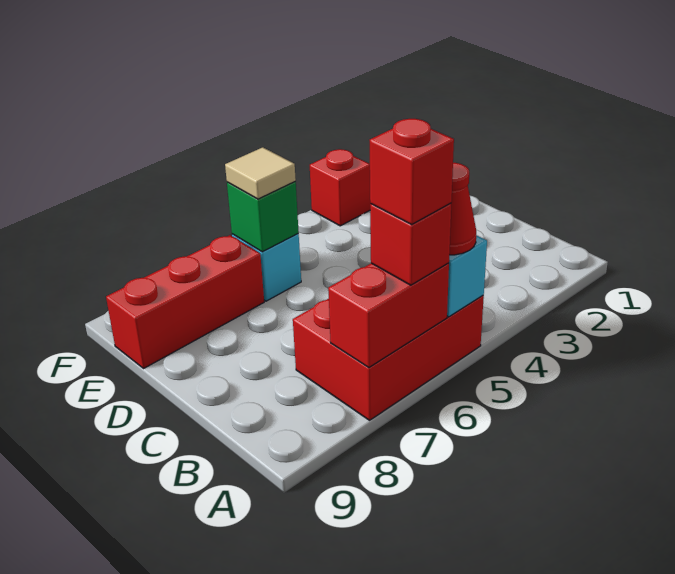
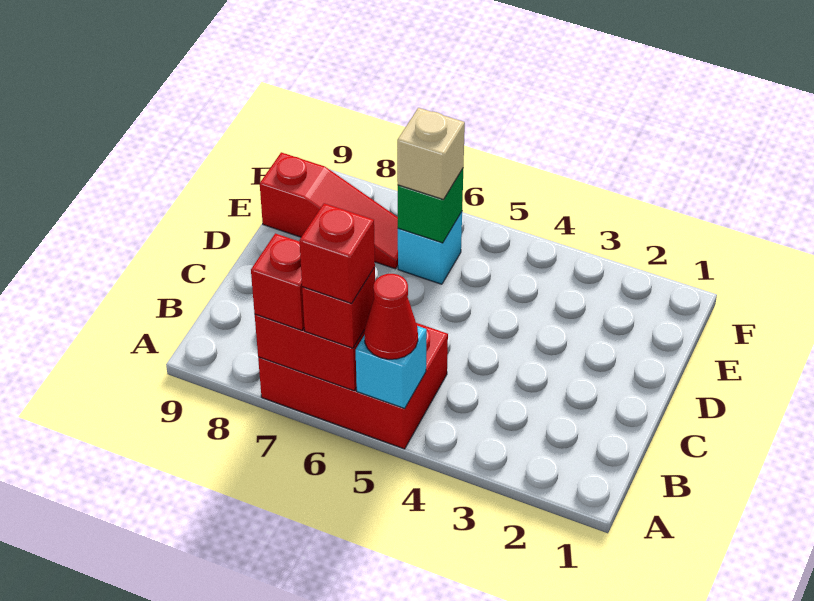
tan tile E6 level 3 -> tan brick E6 level 3
red brick E7:E9 level 1 -> red slope E7:E9 level 1 top 9
red brick F3 level 1 -> red brick A7 level 3

